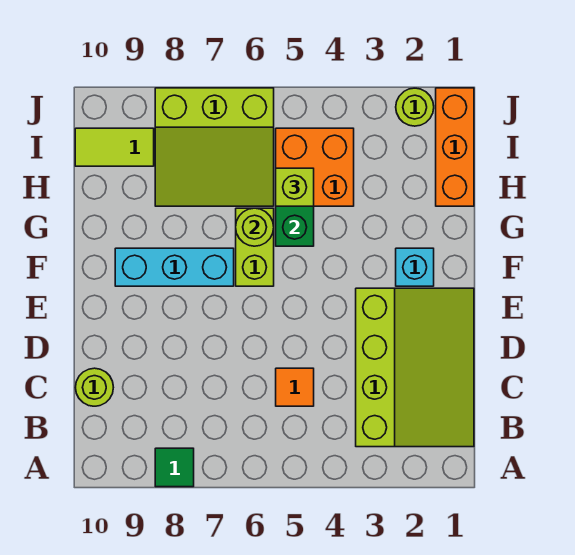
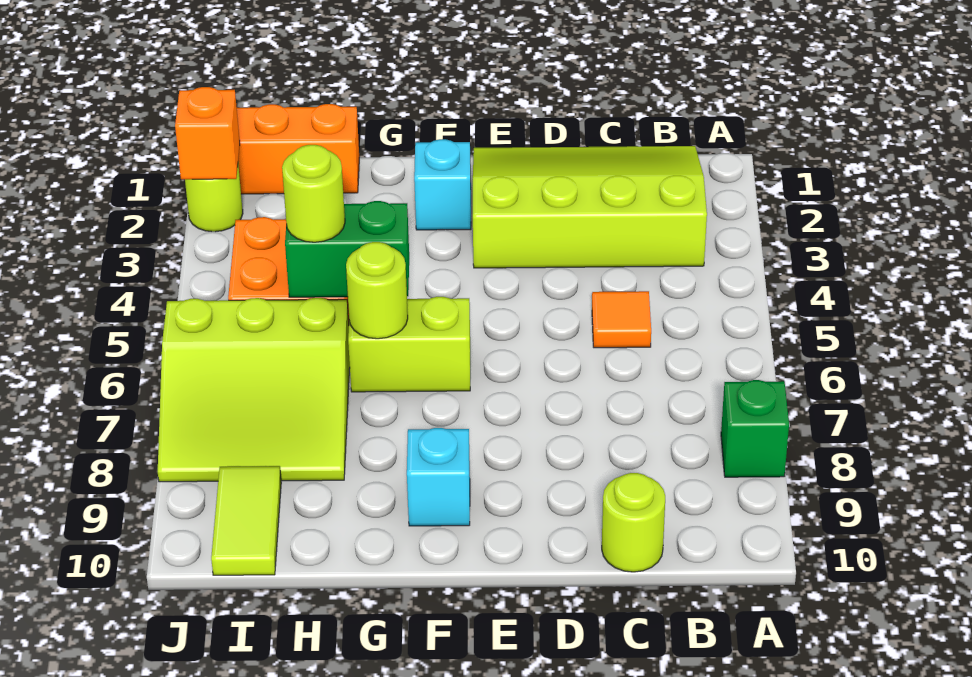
green tile A8 level 1 -> green brick A8 level 1
cyan brick F7:F9 level 1 -> cyan brick F9 level 1
lime brick H5 level 3 -> lime round brick H5 level 3
lime slope H6:J8 level 1 top J -> lime slope H6:J8 level 1 top 6
none -> orange brick J2 level 2

